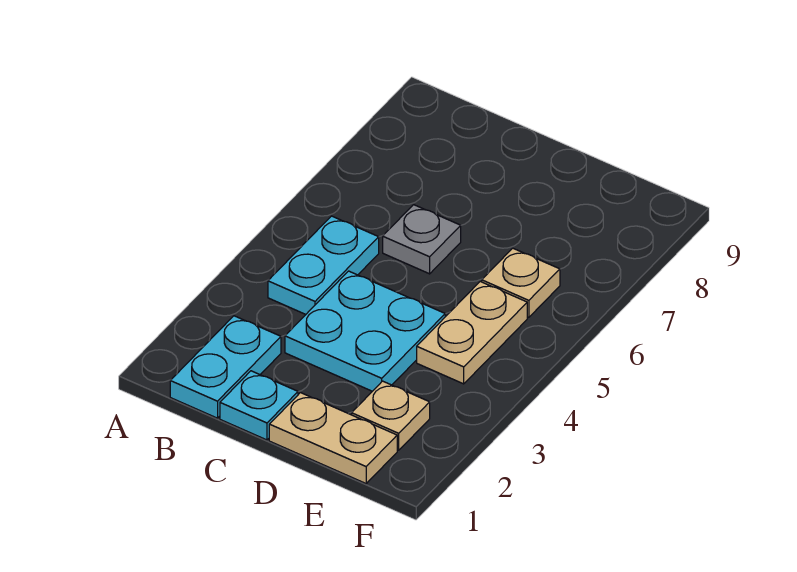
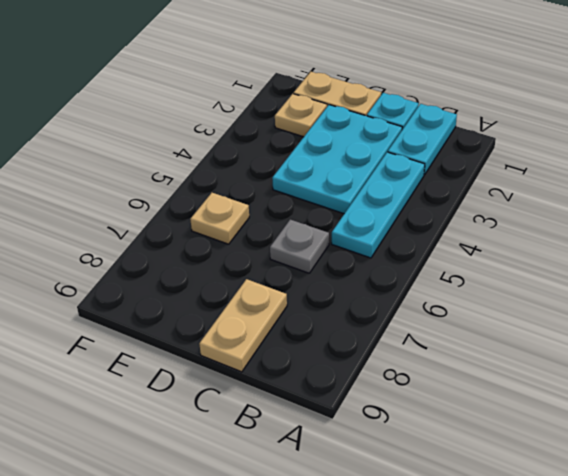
cyan plate B4:B5 level 1 -> cyan plate B3:B5 level 1
cyan plate C3:D4 level 1 -> cyan plate C2:D4 level 1
tan plate E4:E5 level 1 -> tan plate C8:C9 level 1

